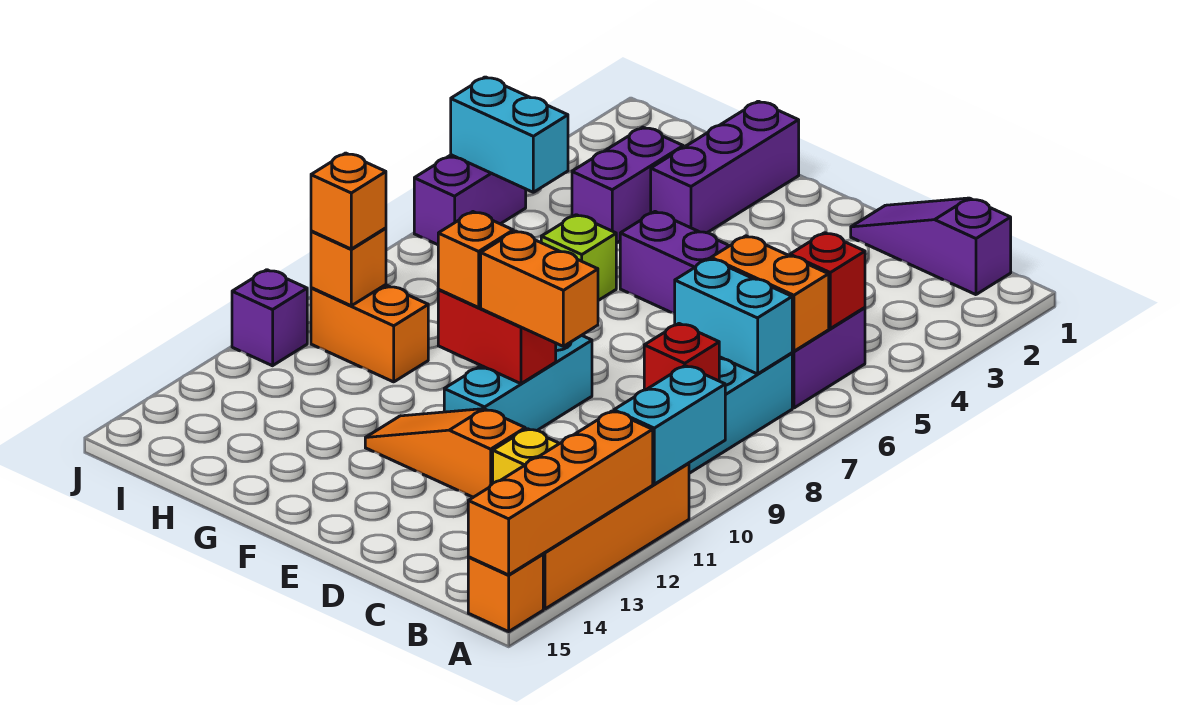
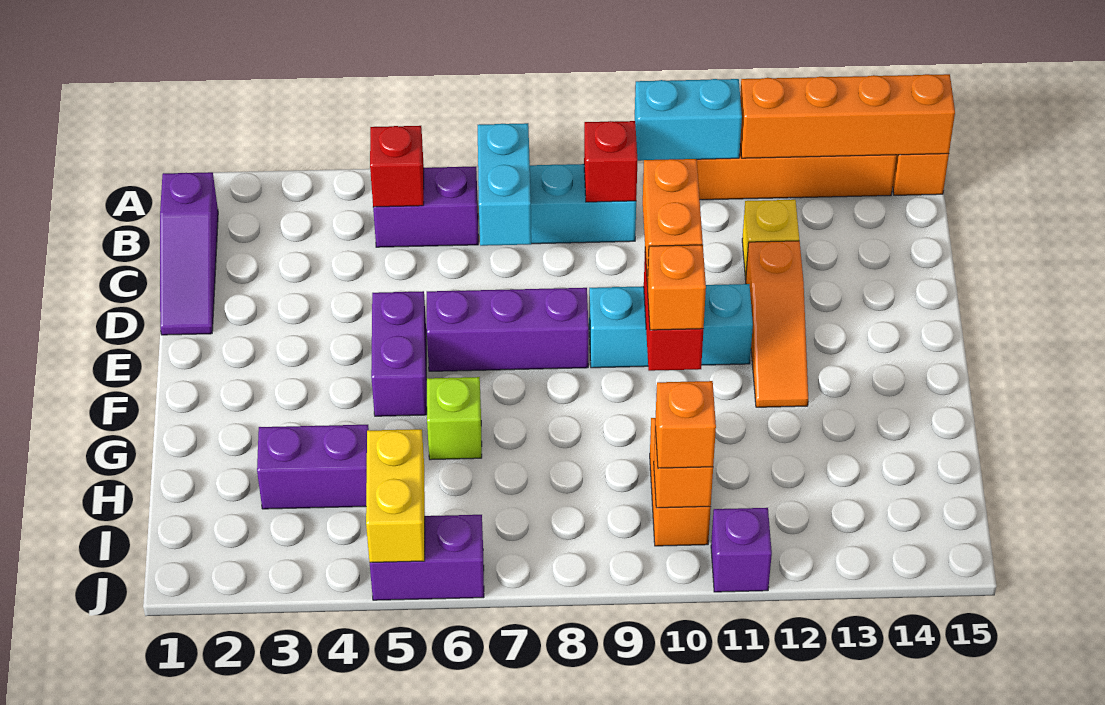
orange brick B6:C6 level 2 -> none
purple brick G1:G3 level 1 -> purple brick E6:E8 level 1
cyan brick I5:J5 level 2 -> yellow brick I5:J5 level 2

